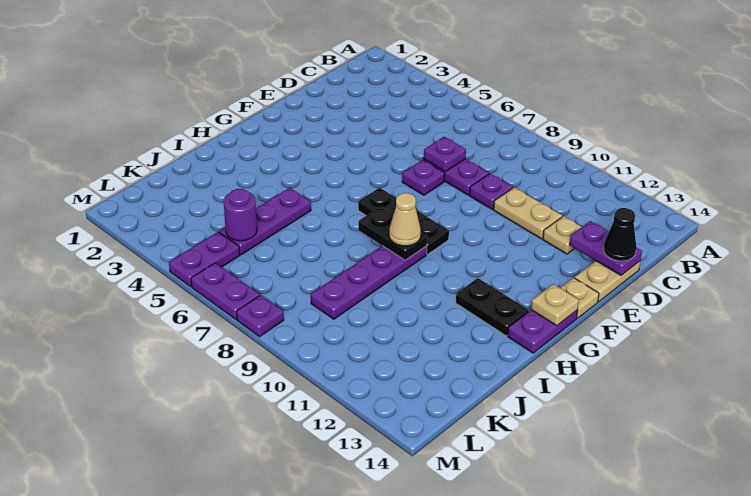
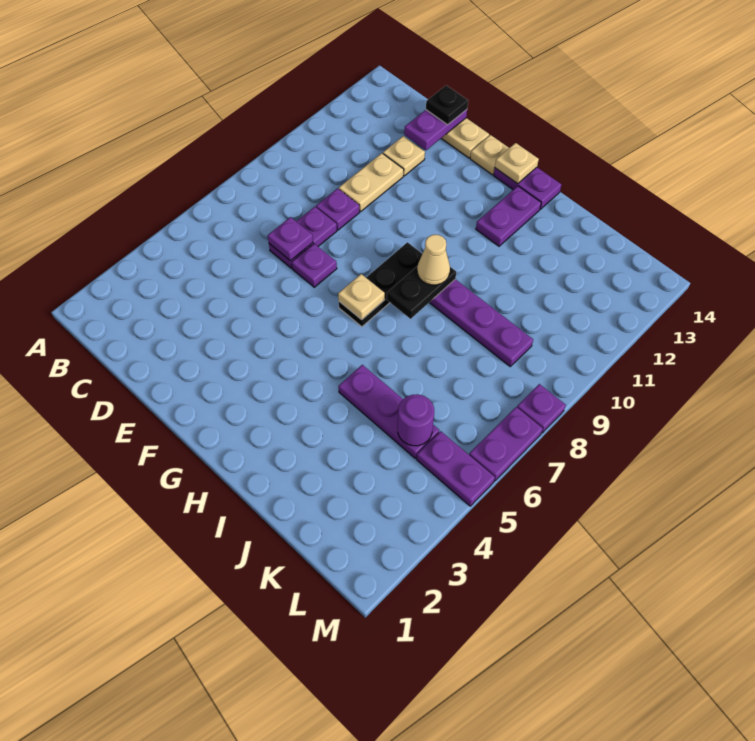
black cone D14 level 3 -> black plate D14 level 3
none -> tan plate G7 level 2
black plate H12:H13 level 1 -> purple plate H12:H13 level 1

